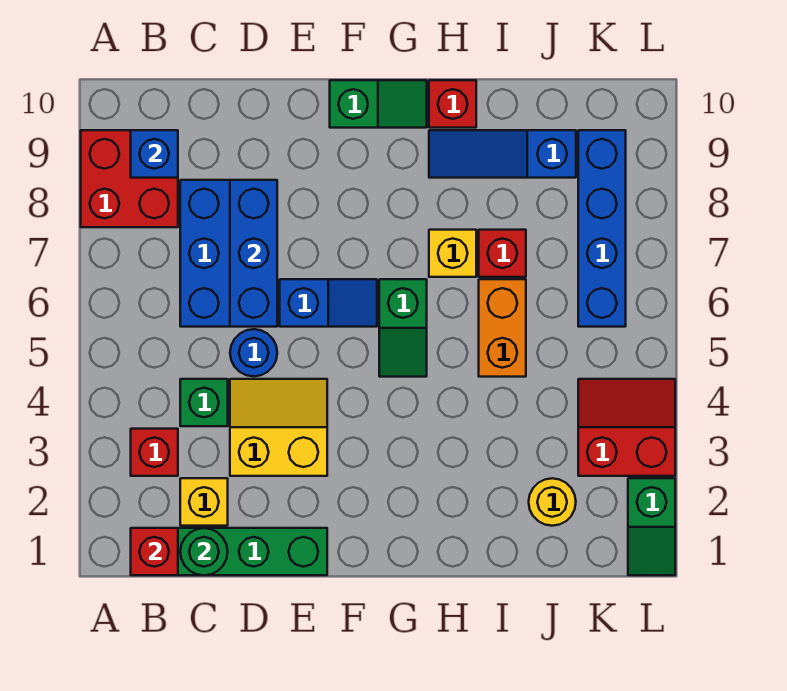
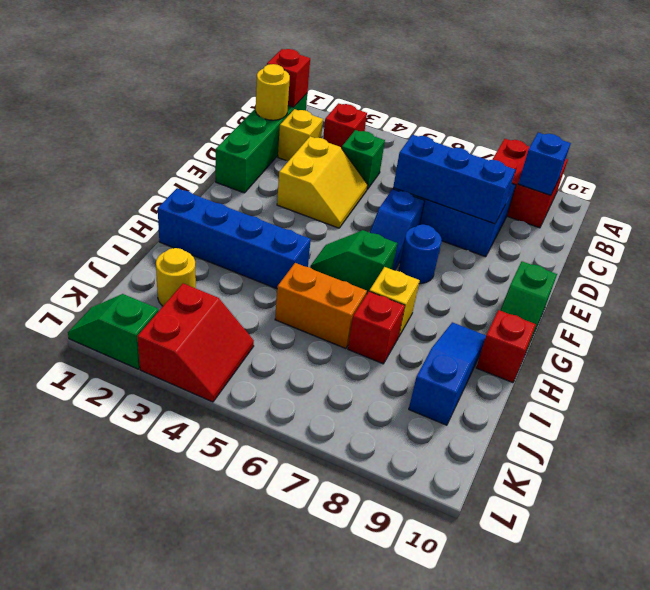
green round brick C1 level 2 -> yellow round brick C1 level 2
blue round brick D5 level 1 -> blue round brick F7 level 1
blue brick K6:K9 level 1 -> blue brick H1:H4 level 1

